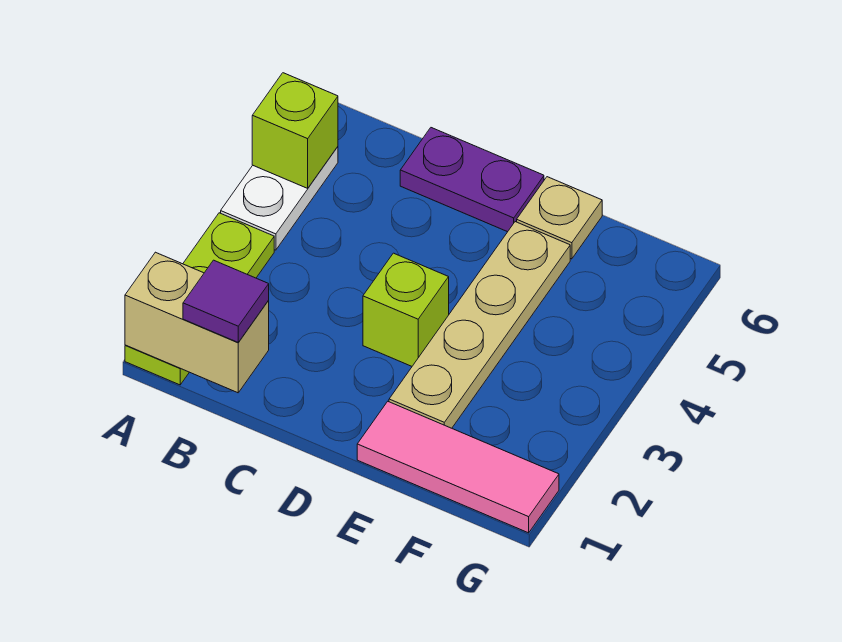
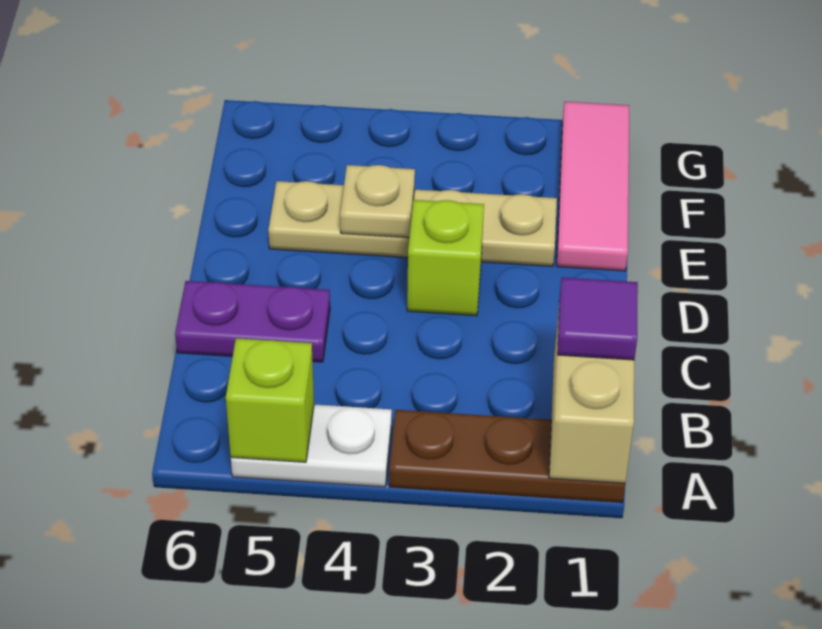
lime plate A1:A3 level 1 -> brown plate A1:A3 level 1
purple plate C6:D6 level 1 -> purple plate C5:C6 level 1
tan plate E6 level 1 -> tan plate E4 level 2

